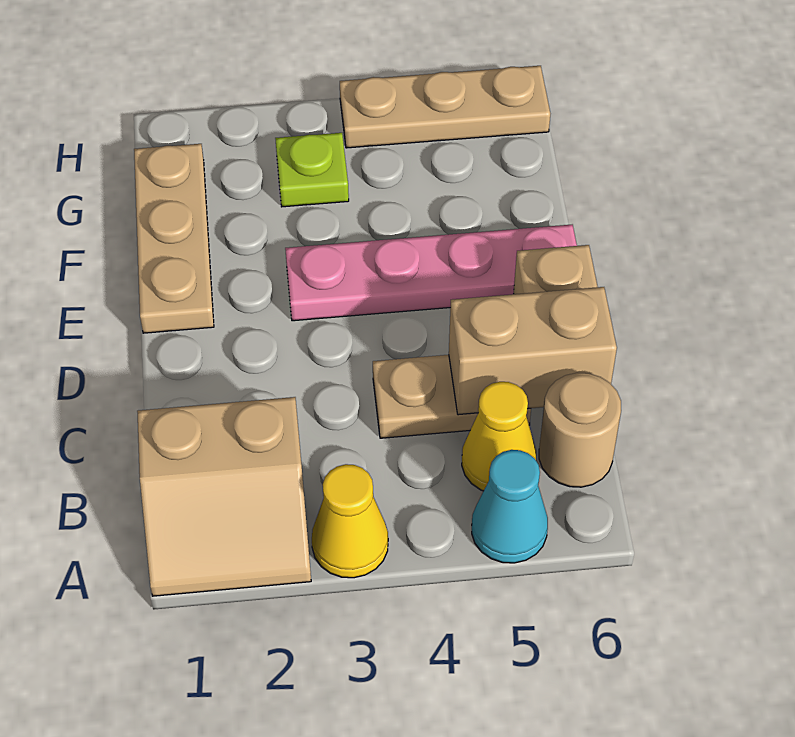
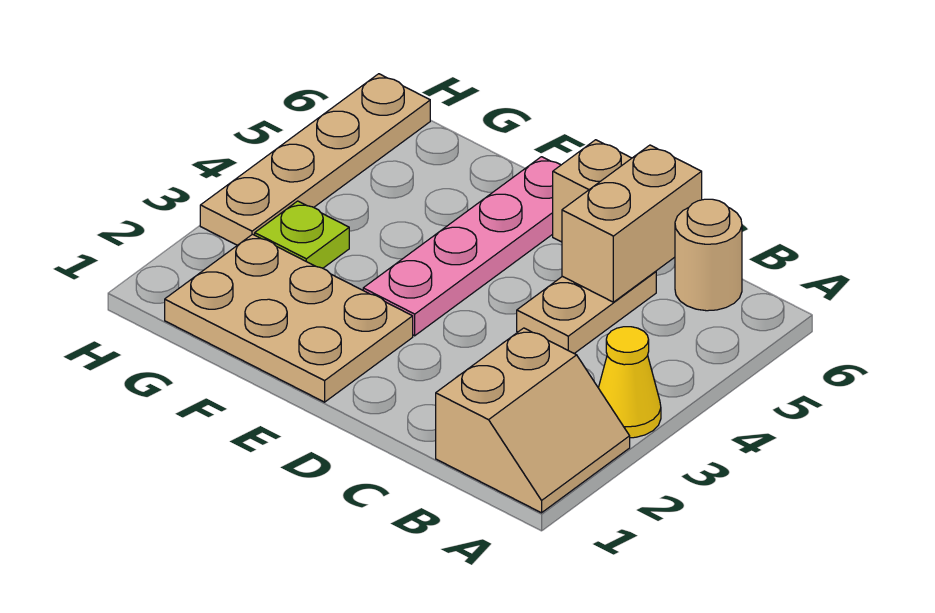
cyan cone A5 level 1 -> none
yellow cone B5 level 1 -> none
tan plate E1:G1 level 1 -> tan plate E1:G2 level 1
tan plate H4:H6 level 1 -> tan plate H3:H6 level 1

